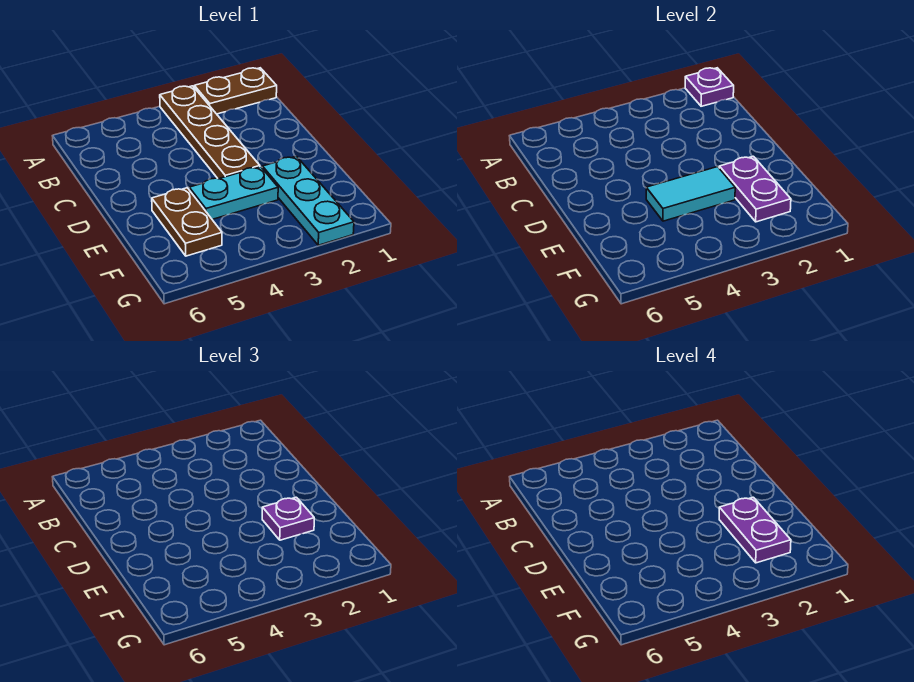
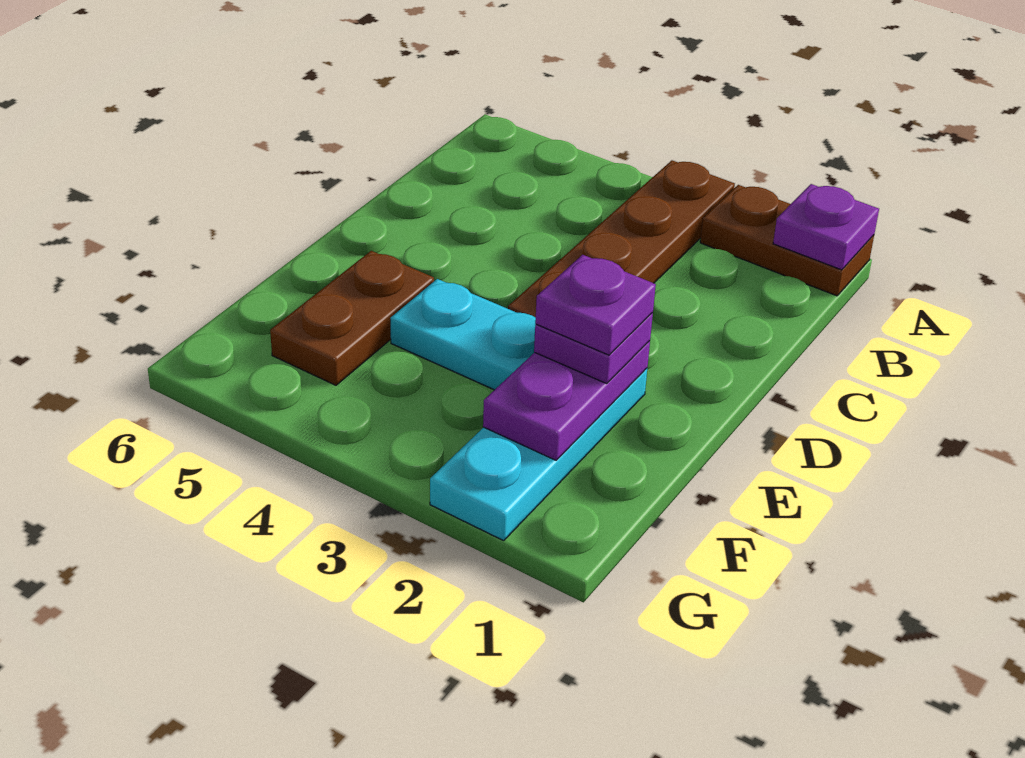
purple plate E2:F2 level 4 -> purple plate E2 level 4
cyan tile E3:E4 level 2 -> none

